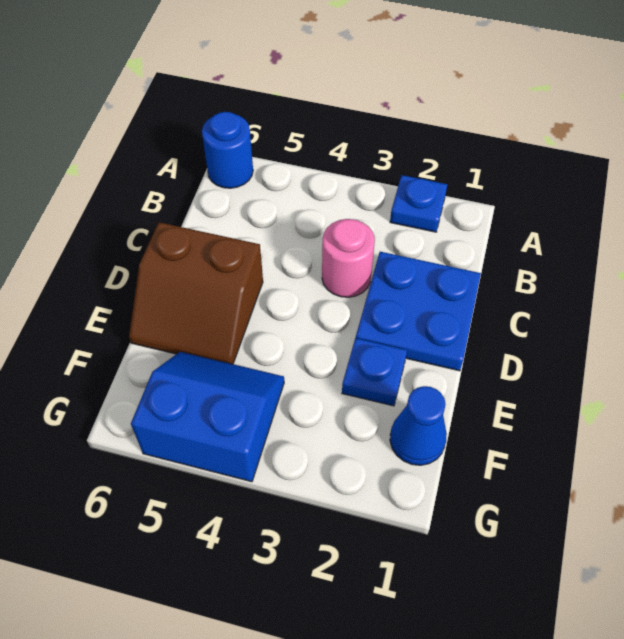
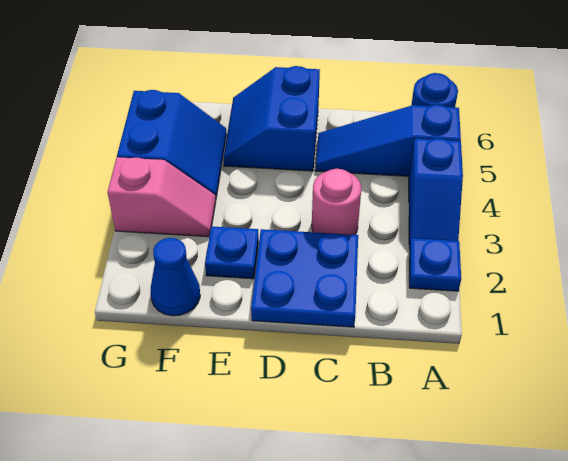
none -> blue slope A3:A4 level 1 top 4
none -> blue slope A5:C5 level 1 top A
brown slope D5:E6 level 1 top D -> blue slope D5:E6 level 1 top D
none -> pink slope F3:G3 level 1 top G

